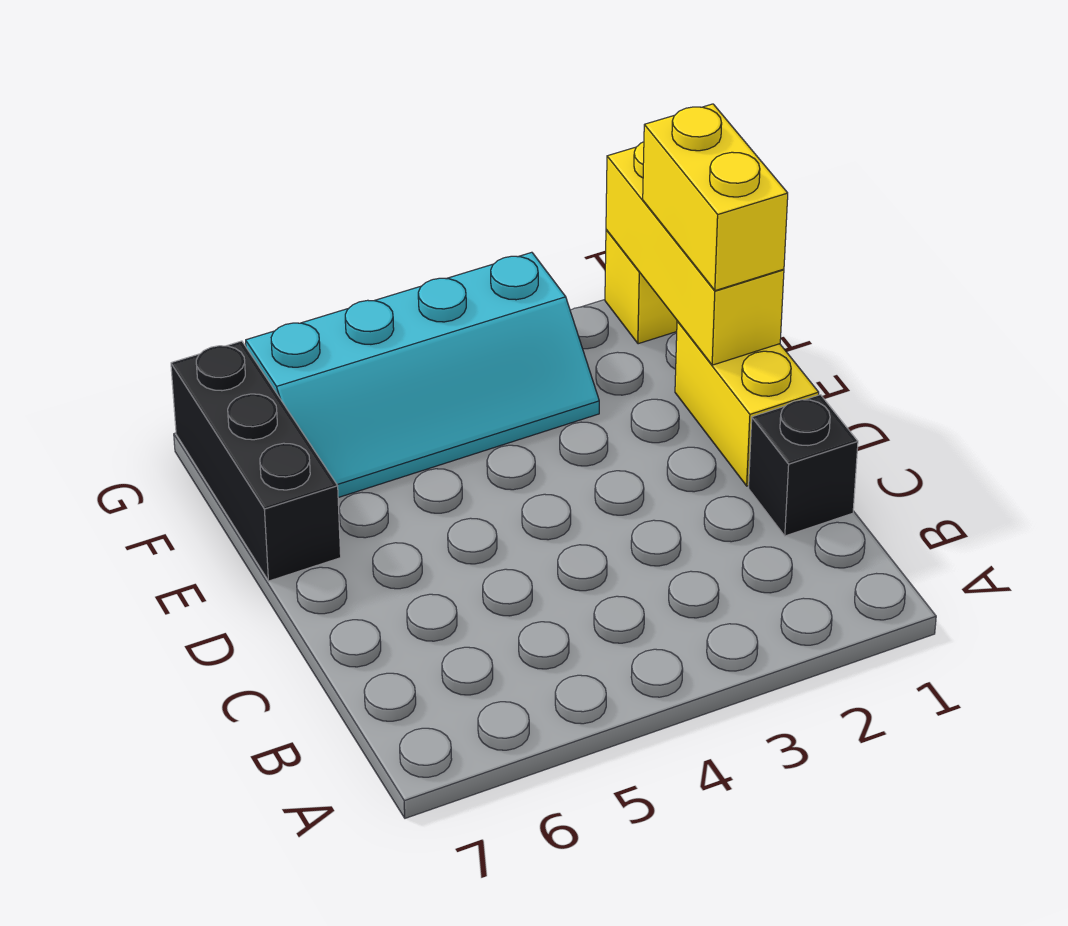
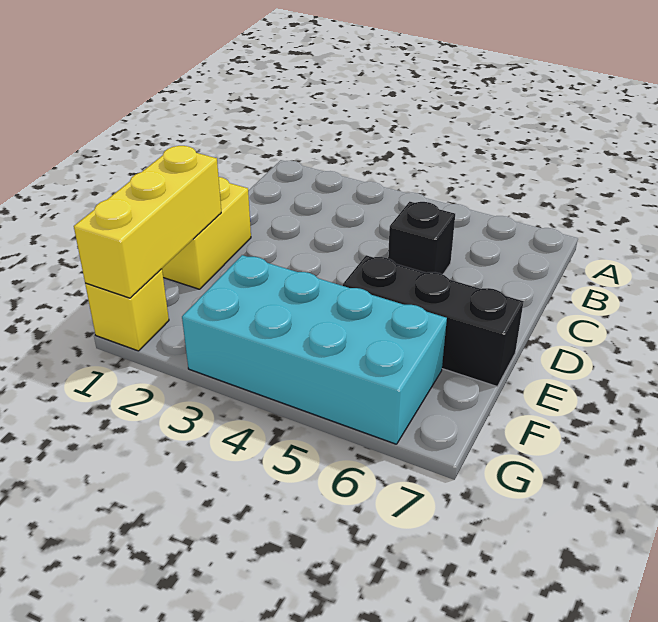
black brick C1 level 1 -> black brick C5 level 1
yellow brick E1:F1 level 3 -> none
black brick E7:G7 level 1 -> black brick E5:E7 level 1
cyan slope F3:G6 level 1 top G -> cyan brick F3:G6 level 1

